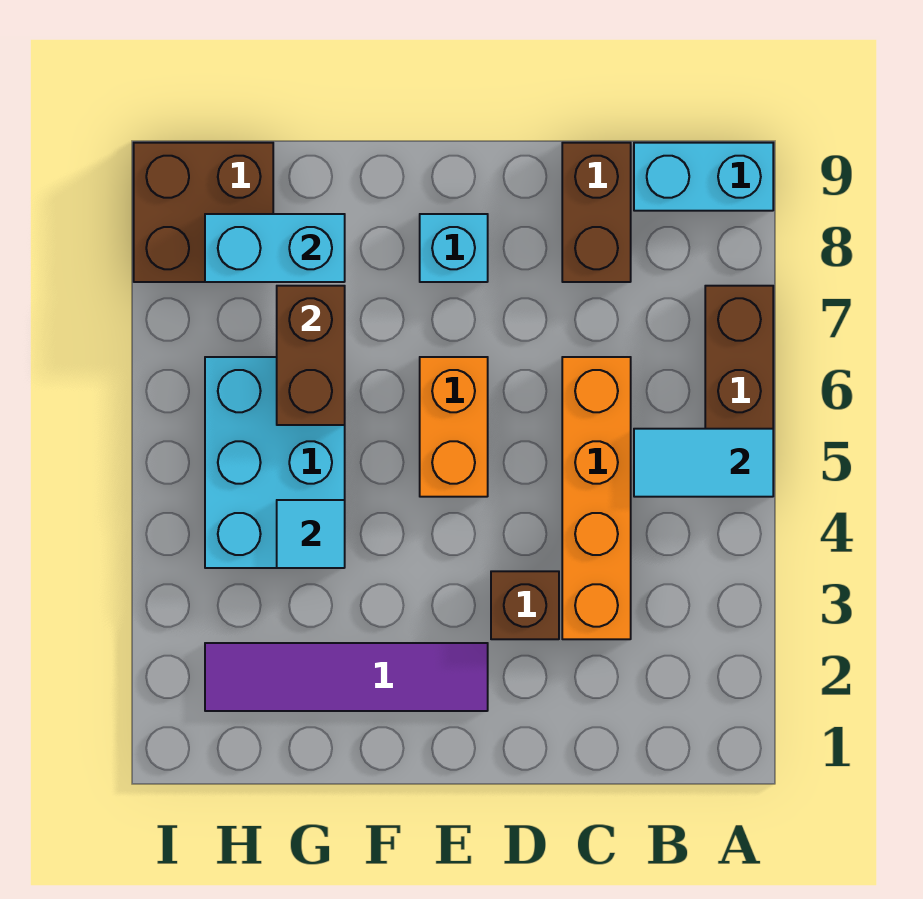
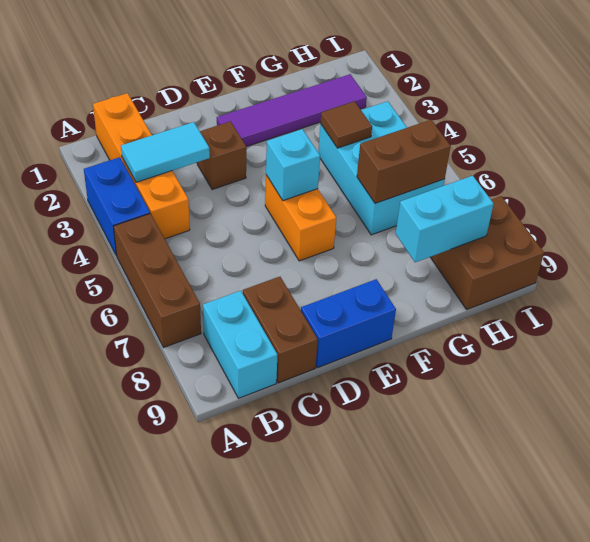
none -> blue brick A3:A4 level 1
cyan tile A5:B5 level 2 -> cyan tile B3:C3 level 2
cyan brick A9:B9 level 1 -> cyan brick B8:B9 level 1
orange brick C3:C6 level 1 -> orange brick B1:B4 level 1
none -> blue brick D9:E9 level 1
cyan brick E8 level 1 -> cyan brick E5 level 2
cyan tile G4 level 2 -> brown tile G4 level 2
brown brick G6:G7 level 2 -> brown brick G6:H6 level 2

